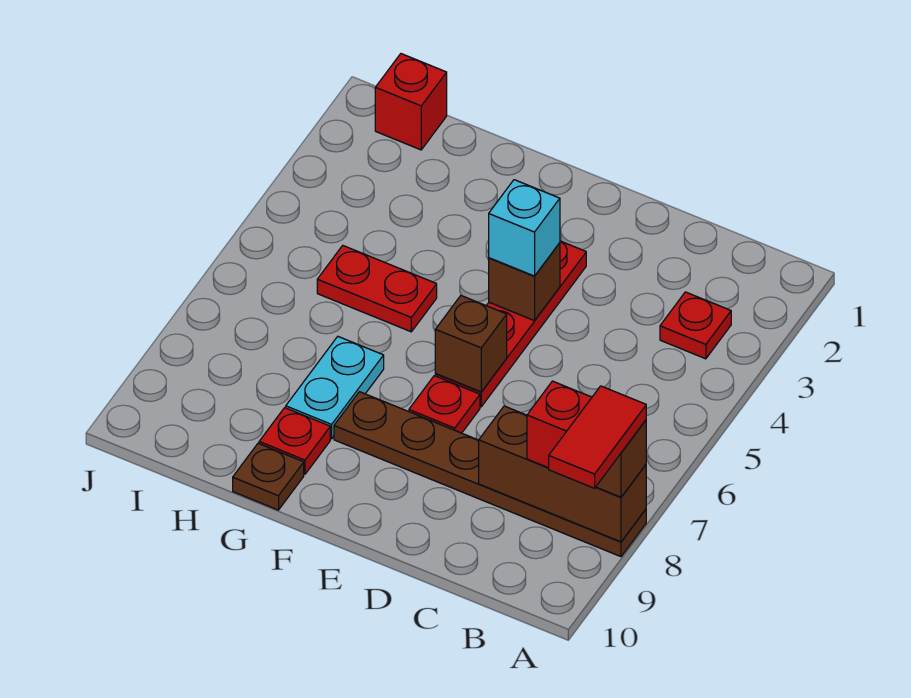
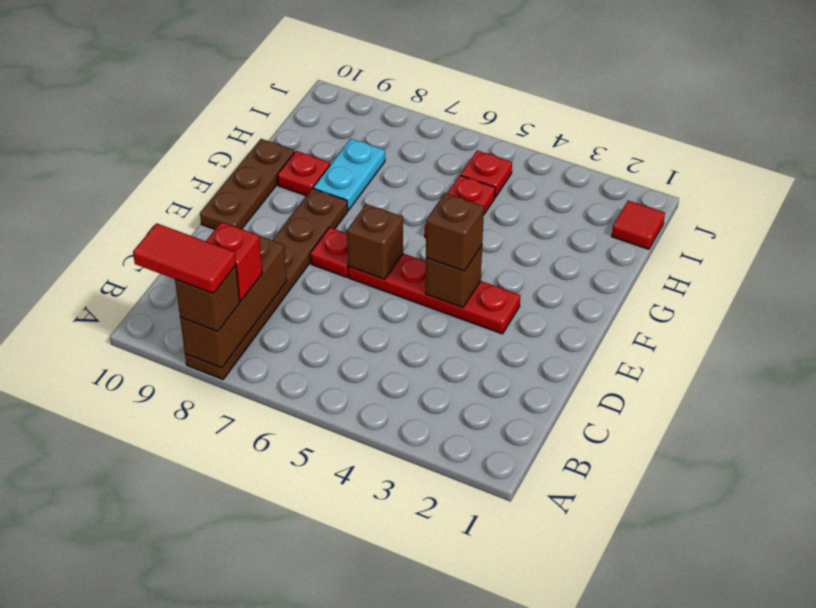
red plate B3 level 1 -> red plate I5 level 1
cyan brick E4 level 3 -> brown brick E4 level 3
cyan plate G7:G8 level 1 -> cyan plate G8:H8 level 1
brown plate G10 level 1 -> brown plate E10:G10 level 1
red brick I1 level 1 -> red tile I1 level 1

